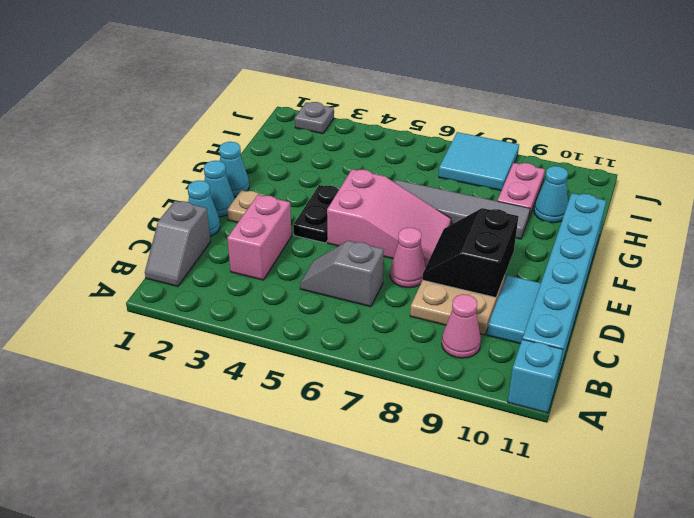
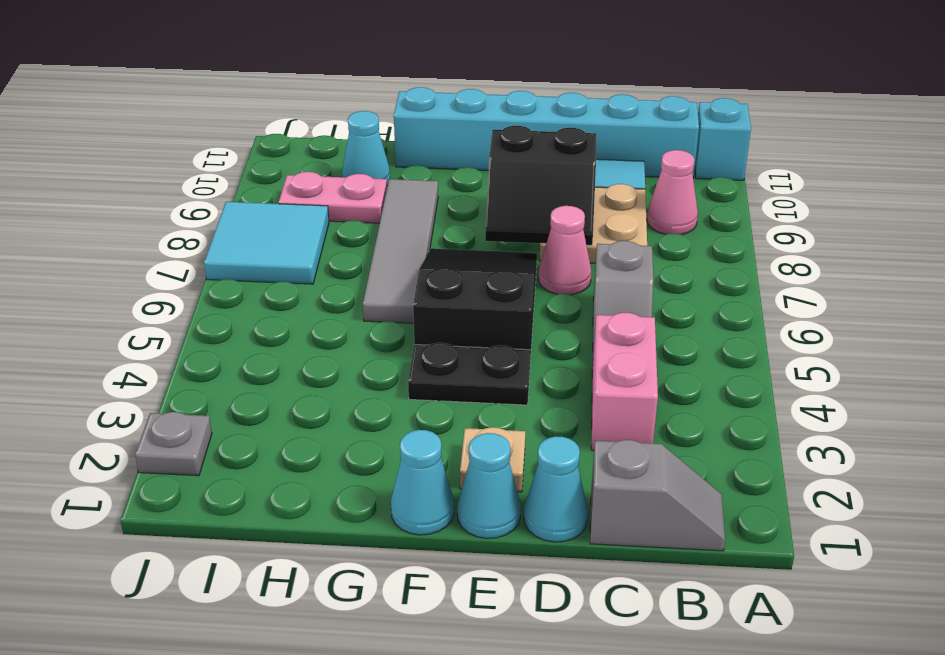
pink brick C3:D3 level 1 -> pink brick C3:C4 level 1
pink slope E5:F7 level 1 top 5 -> black slope E5:F7 level 1 top 5

